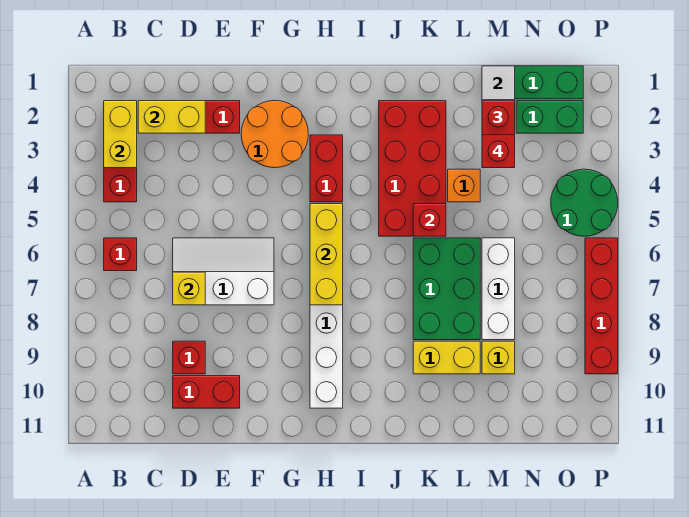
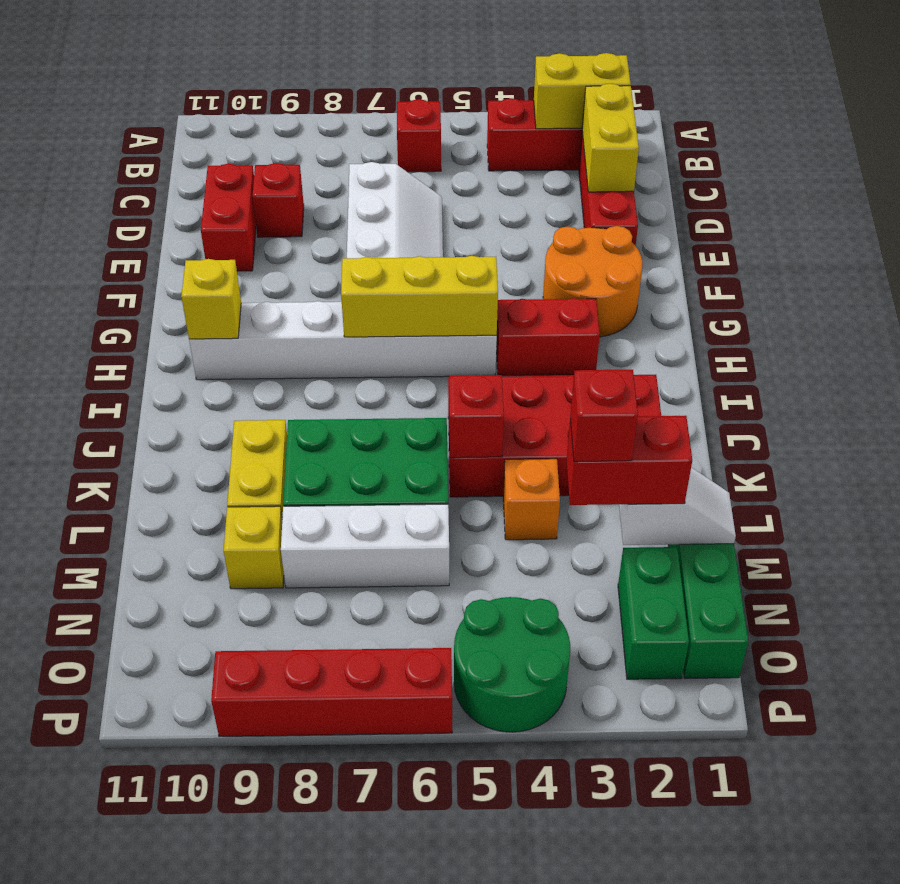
yellow brick D7 level 2 -> yellow brick H10 level 2

